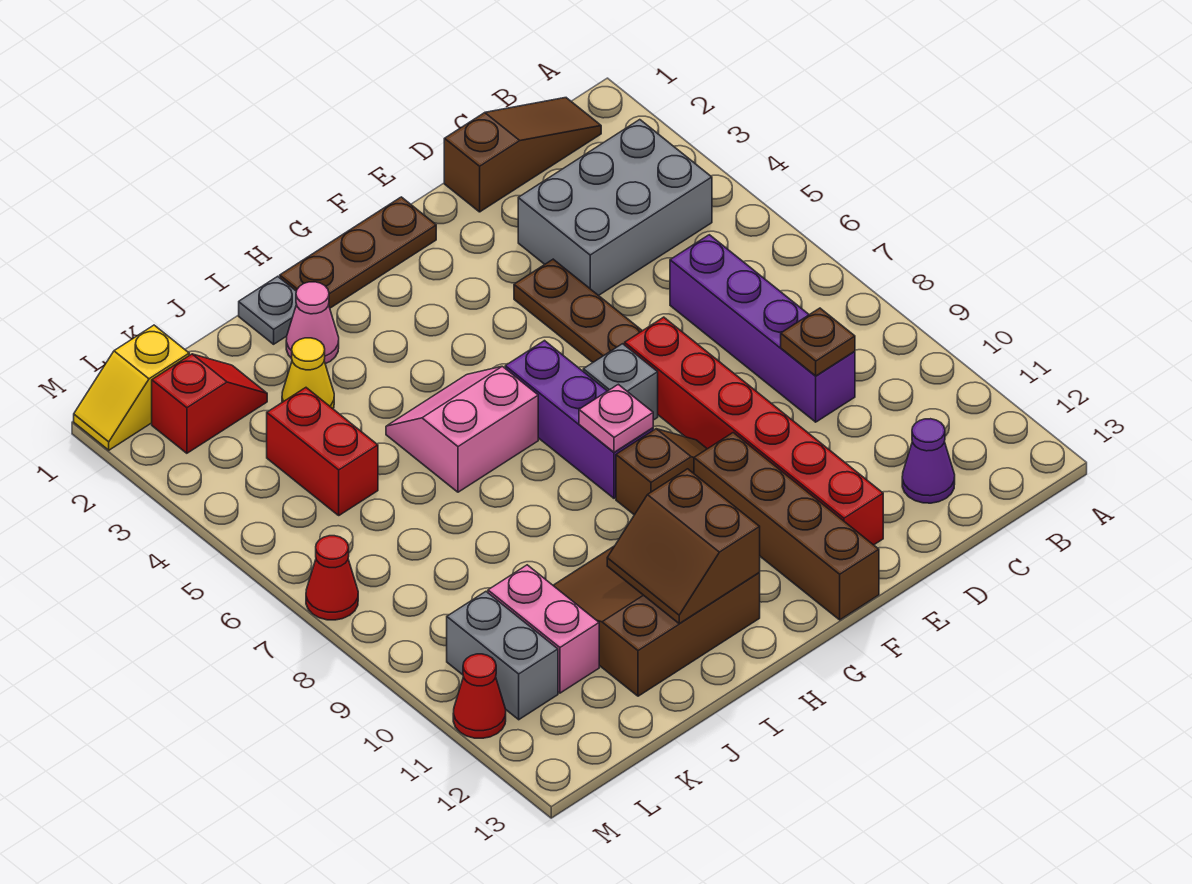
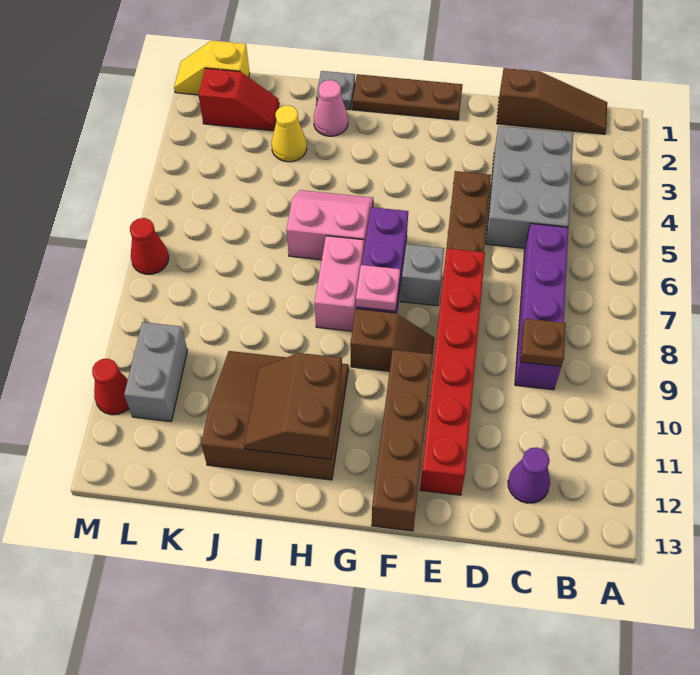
grey brick B3:D4 level 1 -> grey brick C3:D5 level 1
red brick K4:K5 level 1 -> none
pink brick K10:K11 level 1 -> pink brick H7:H8 level 1

